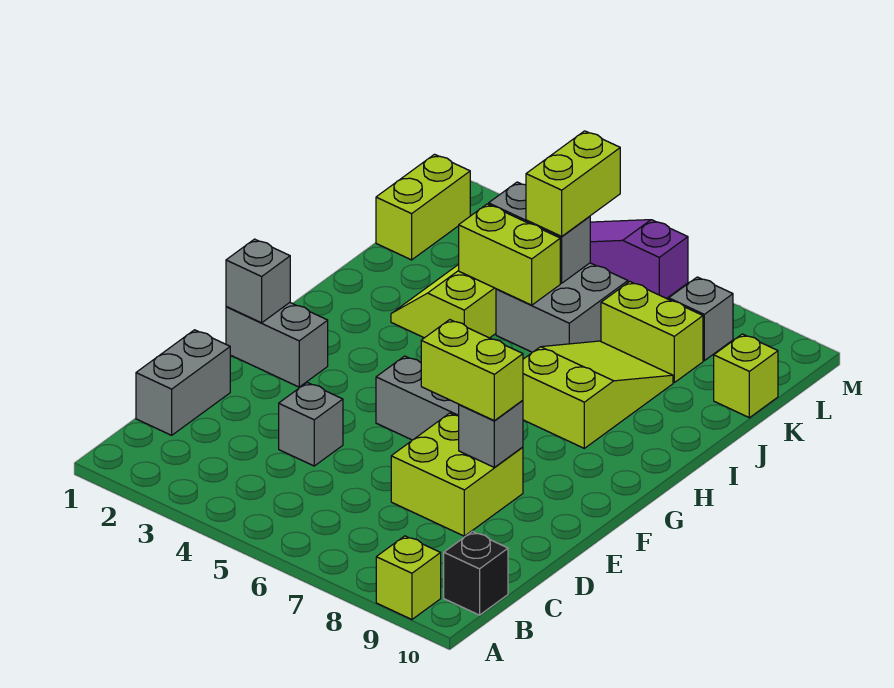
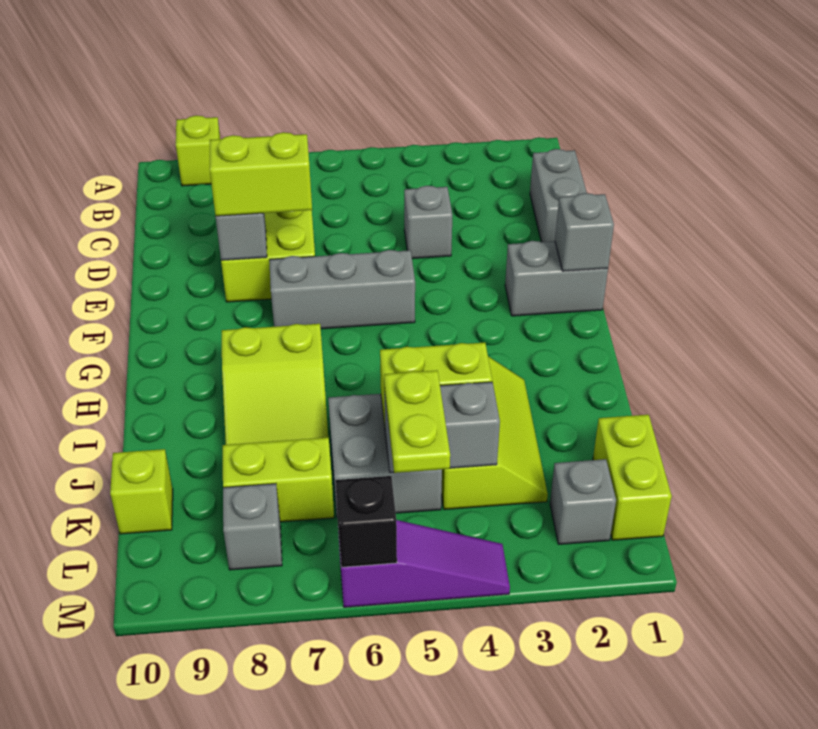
black brick B10 level 1 -> black brick M6 level 2
lime brick K5:L5 level 3 -> lime plate K5:L5 level 3
none -> grey brick L2 level 1

